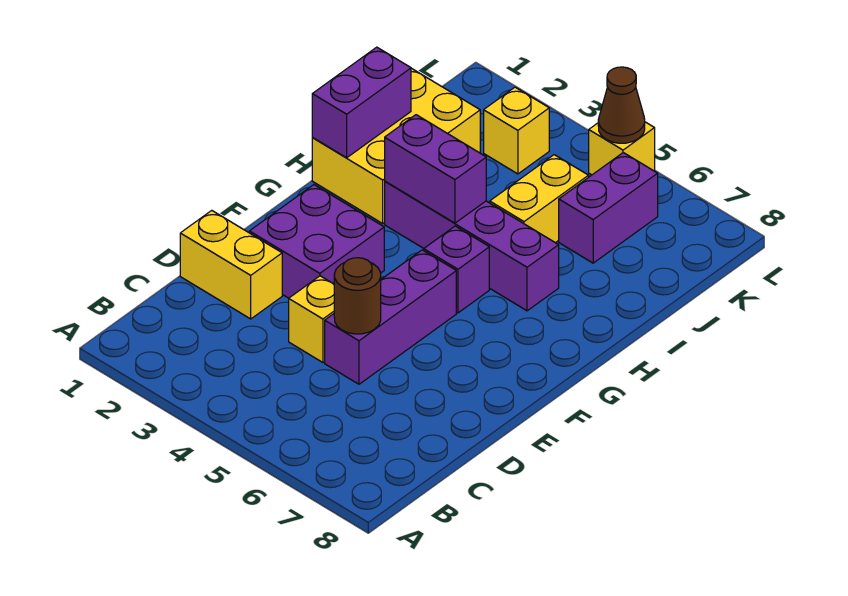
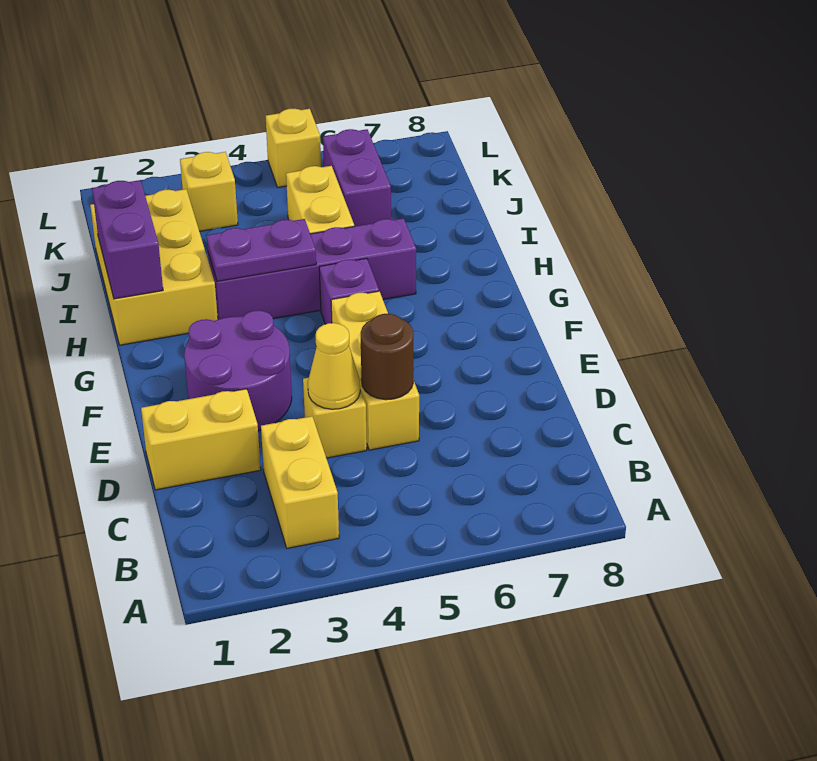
none -> yellow brick B3:C3 level 1
none -> yellow cone D4 level 2
purple brick D5:F5 level 1 -> yellow brick D5:F5 level 1
purple brick E2:F3 level 1 -> purple round brick E2:F3 level 1
purple brick H3:H4 level 2 -> purple plate H3:H4 level 2
brown cone L5 level 2 -> none

